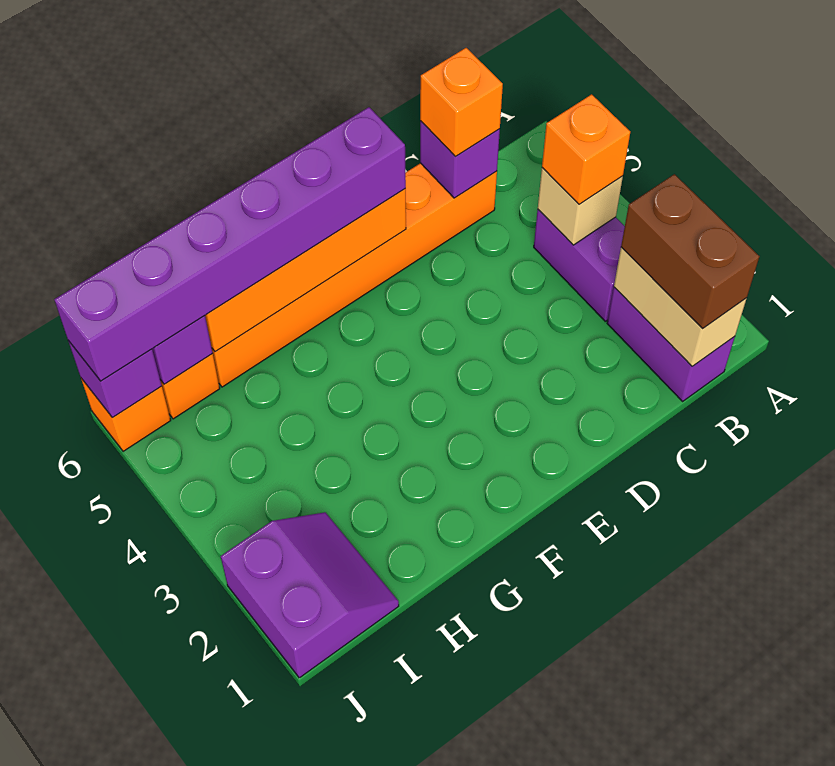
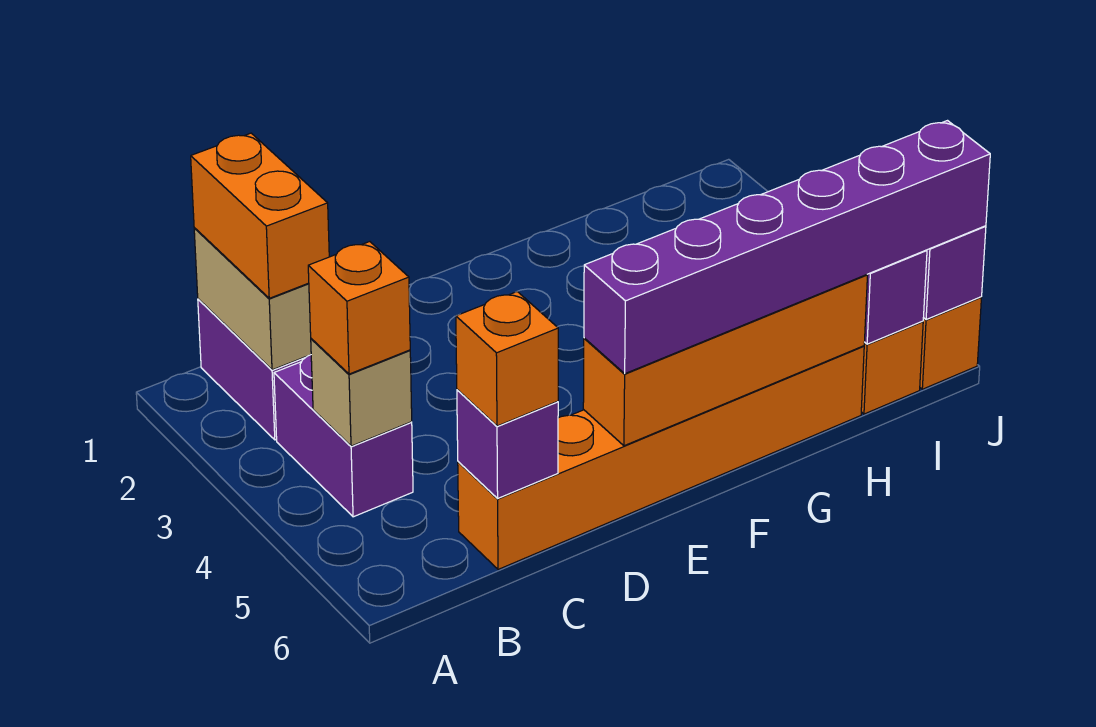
brown brick B1:B2 level 3 -> orange brick B1:B2 level 3
purple slope I1:J2 level 1 top J -> none

